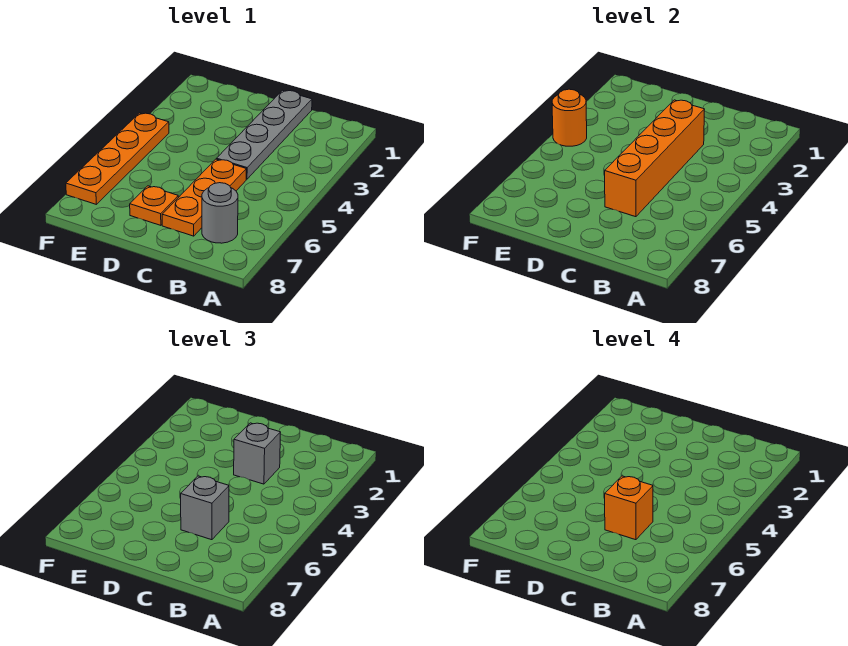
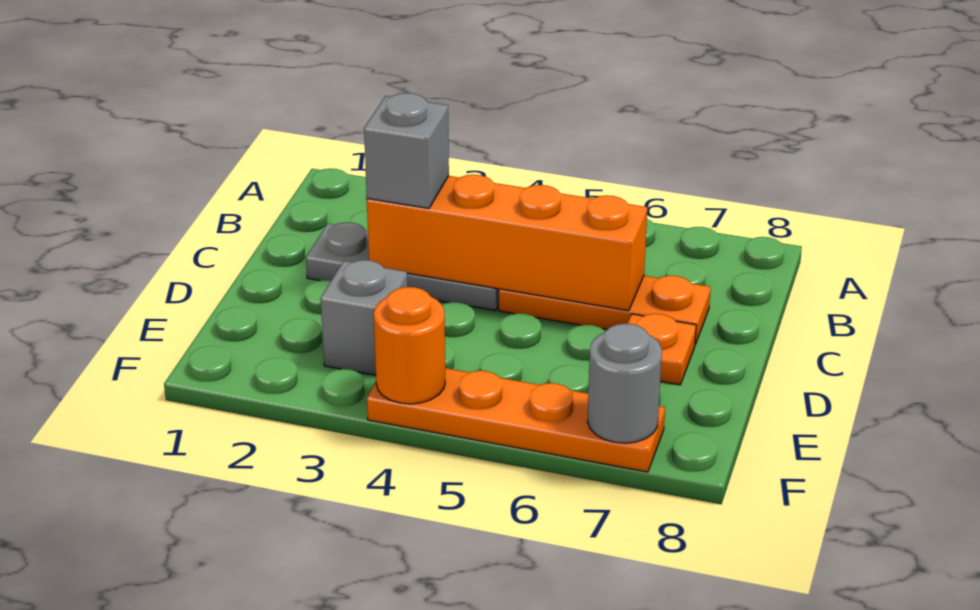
grey round brick B7 level 1 -> grey round brick F7 level 2
grey plate C1:C4 level 1 -> grey plate C2:C4 level 1
grey brick C6 level 3 -> grey brick E3 level 1
orange brick C6 level 4 -> none

